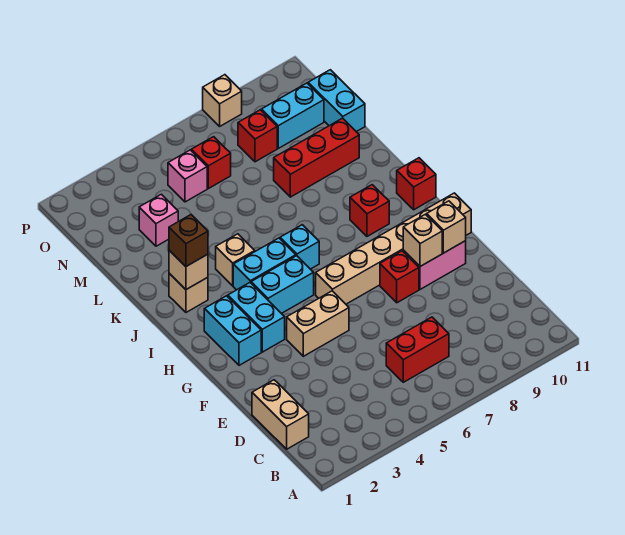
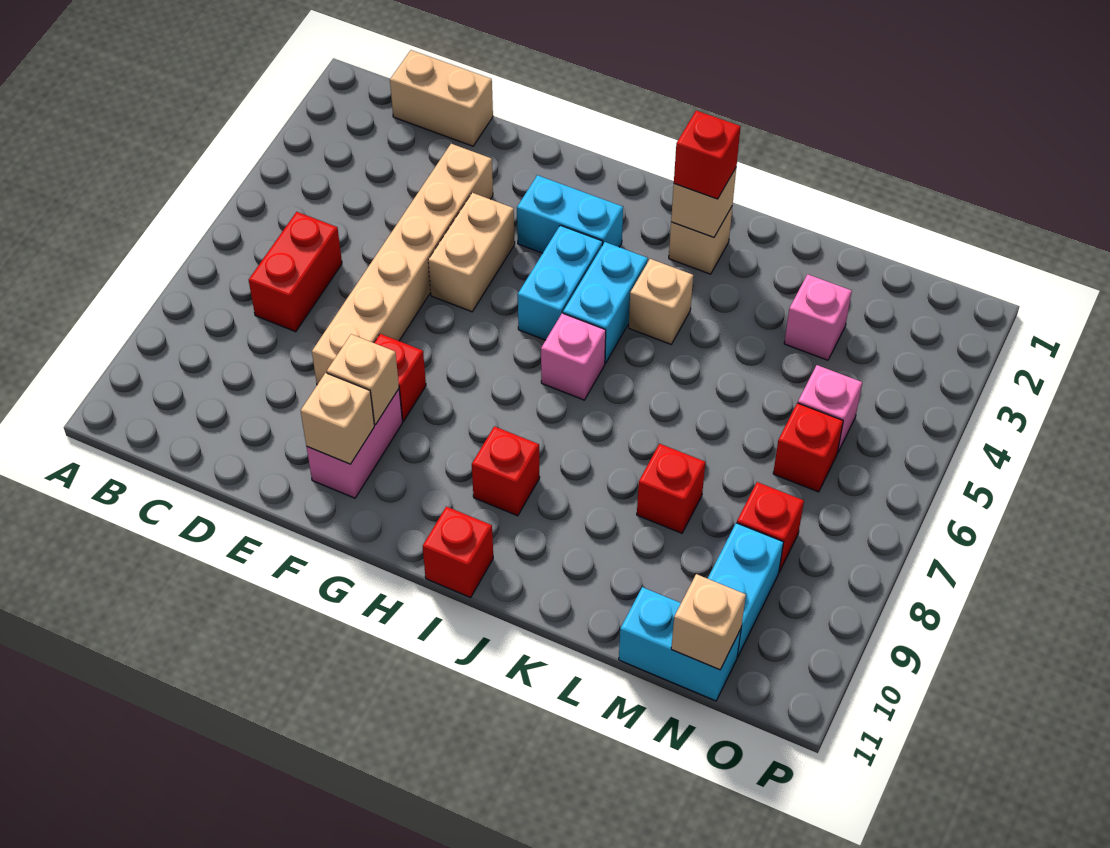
cyan brick G2:H2 level 1 -> none
tan brick G6:G11 level 1 -> tan brick E3:E8 level 1
cyan brick I6 level 1 -> pink brick I6 level 1
brown brick J2 level 3 -> red brick J2 level 3
red brick L8:L10 level 1 -> red brick L8 level 1
tan brick P8 level 1 -> tan brick N11 level 2

